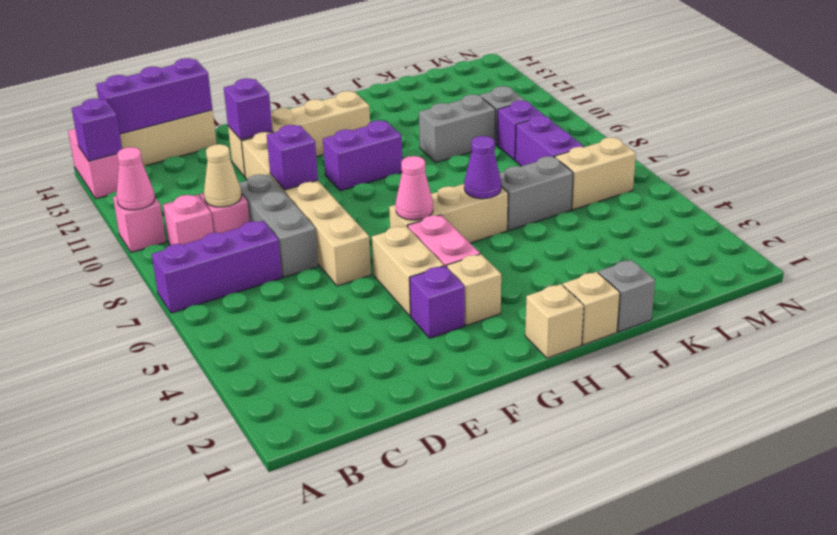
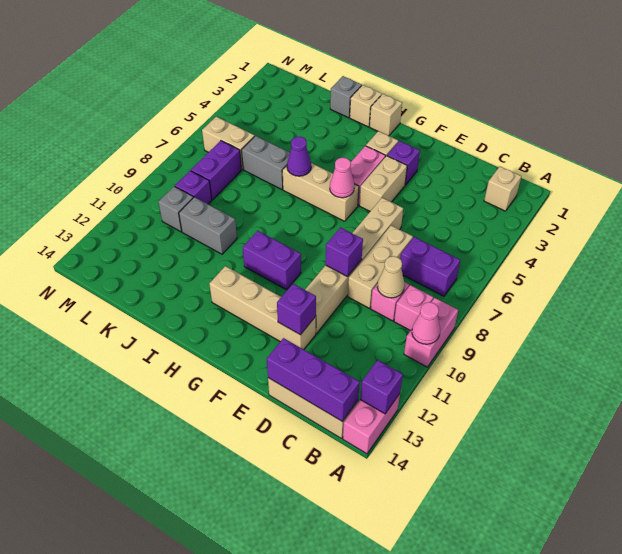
purple brick A7:C7 level 1 -> purple brick B7:C7 level 1
pink brick A10 level 1 -> pink brick A9:A10 level 1
none -> tan brick B2 level 1
grey brick D7:D9 level 1 -> tan brick D7:D9 level 1

